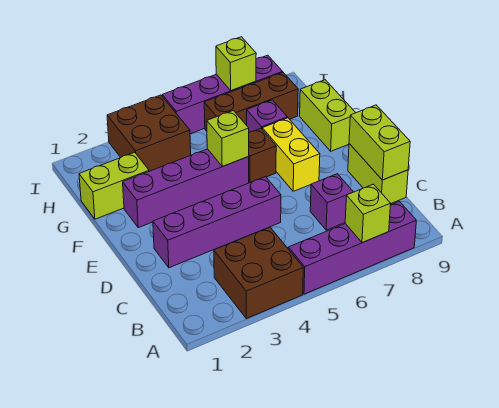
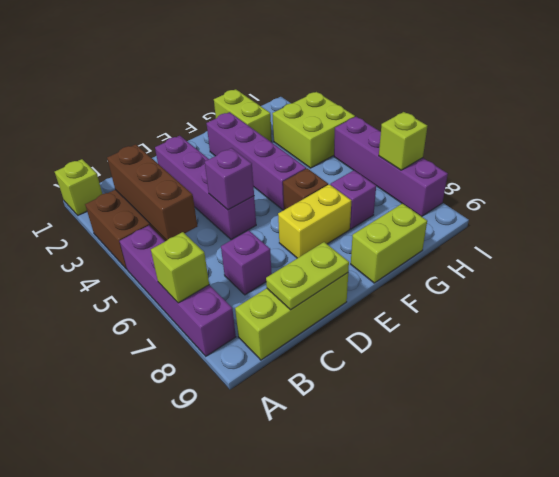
lime brick C9:D9 level 1 -> lime brick B9:D9 level 1
lime brick C9:D9 level 2 -> lime plate C9:D9 level 2
none -> purple brick D5 level 2
lime brick F5 level 2 -> lime brick A1 level 1
brown brick H3:I4 level 1 -> lime brick H3:I4 level 1
brown brick H6:H8 level 1 -> brown brick B3:B5 level 2

